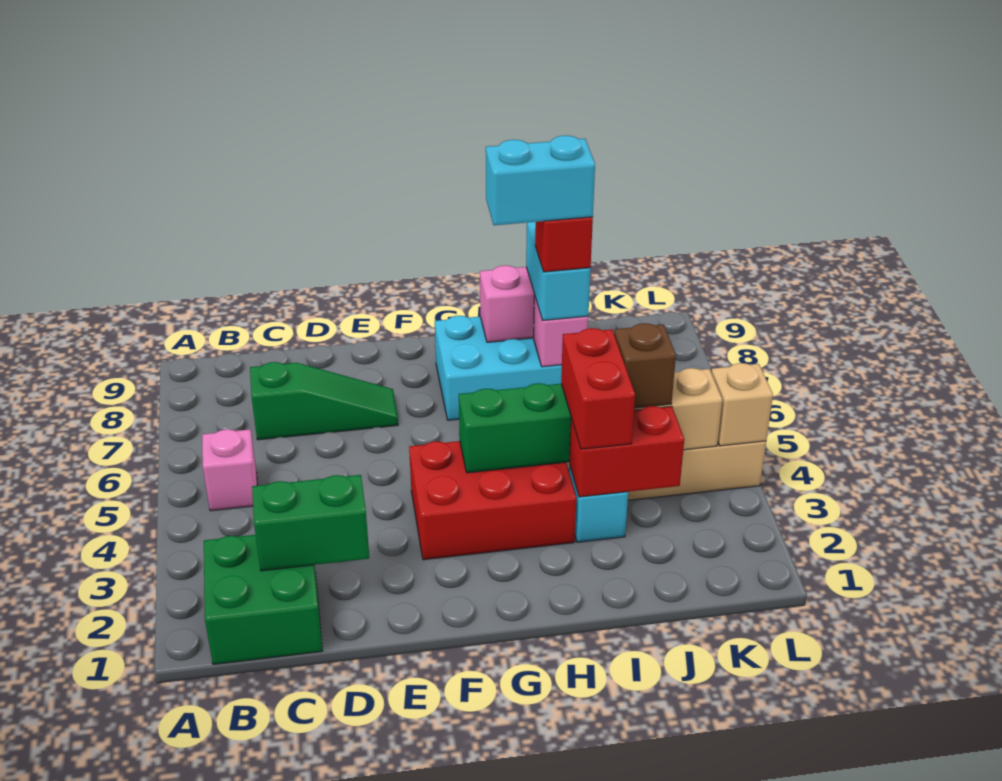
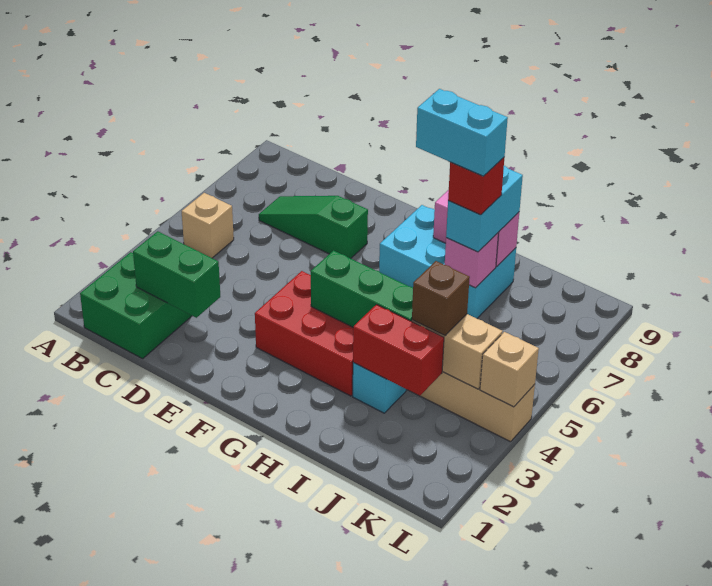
pink brick B5 level 1 -> tan brick B5 level 1
green slope C7:E7 level 1 top C -> green slope C7:E7 level 1 top E
red brick I3:I4 level 3 -> none

